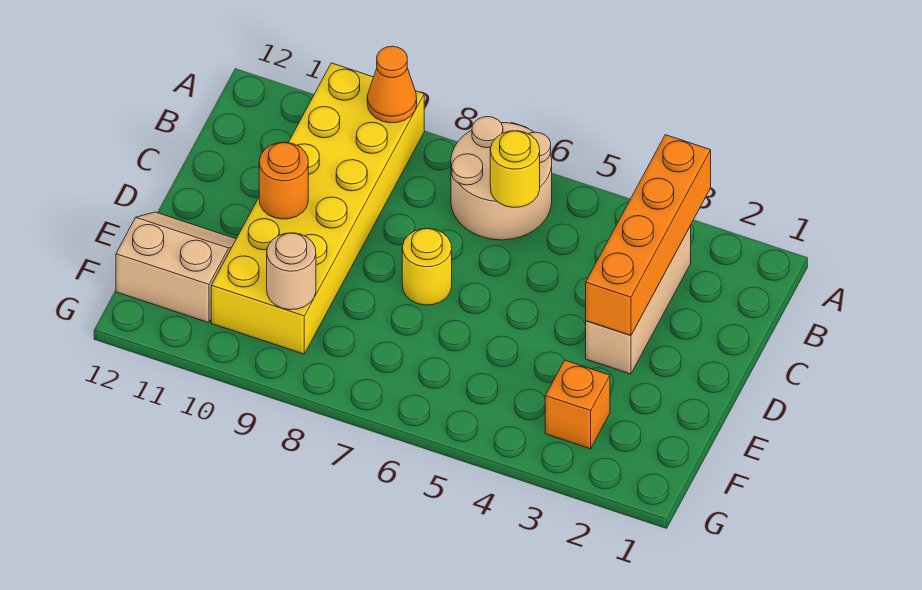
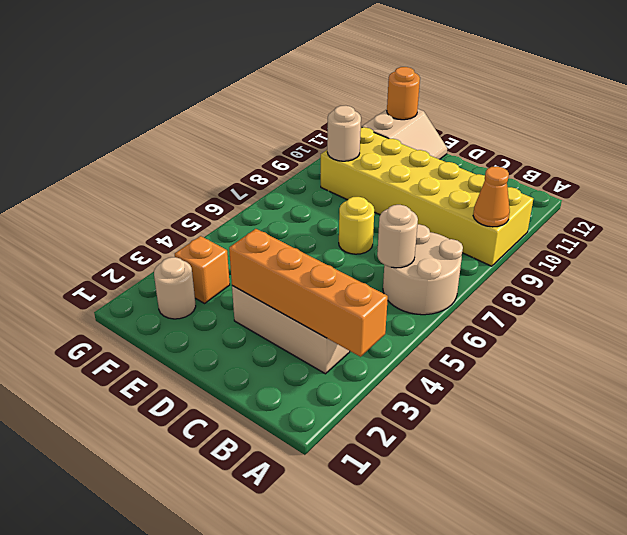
yellow round brick B6 level 2 -> tan round brick B6 level 2
orange round brick D10 level 2 -> orange round brick F12 level 2
none -> tan round brick F2 level 1

